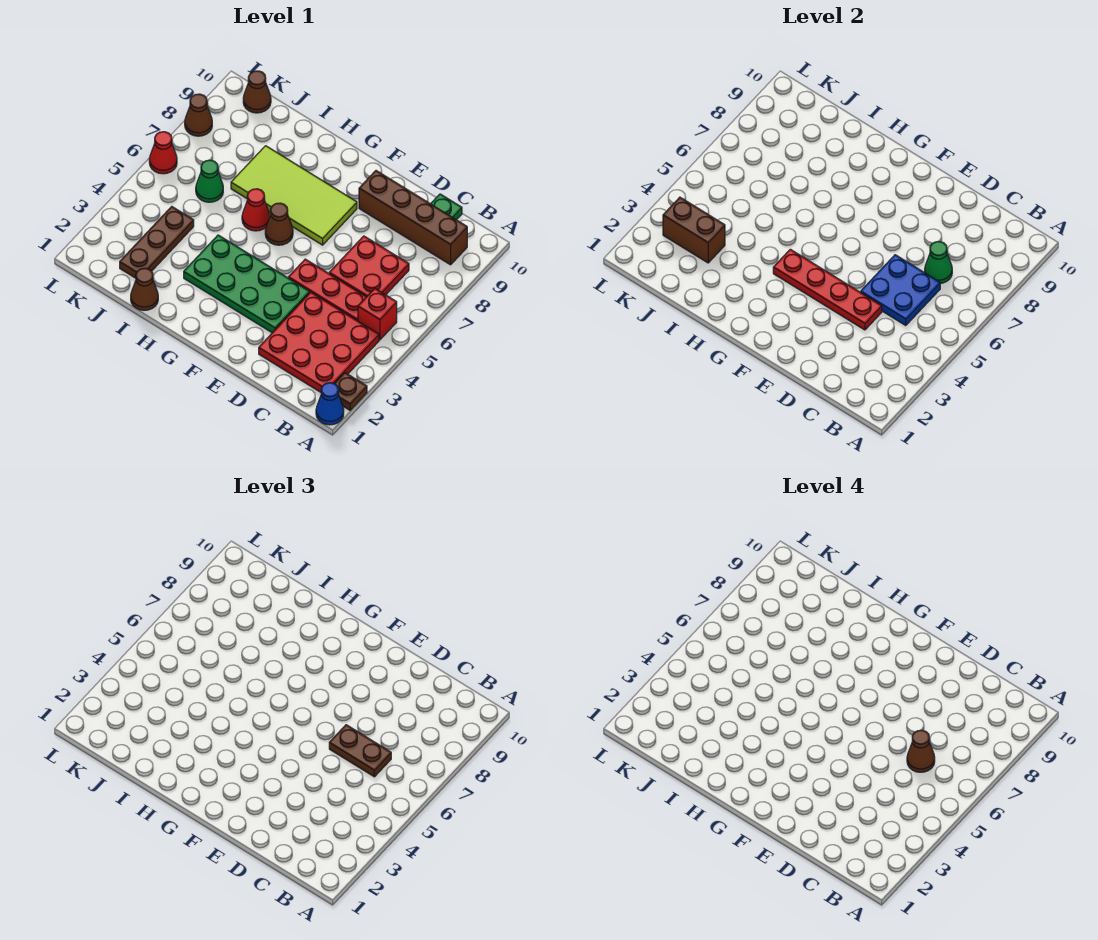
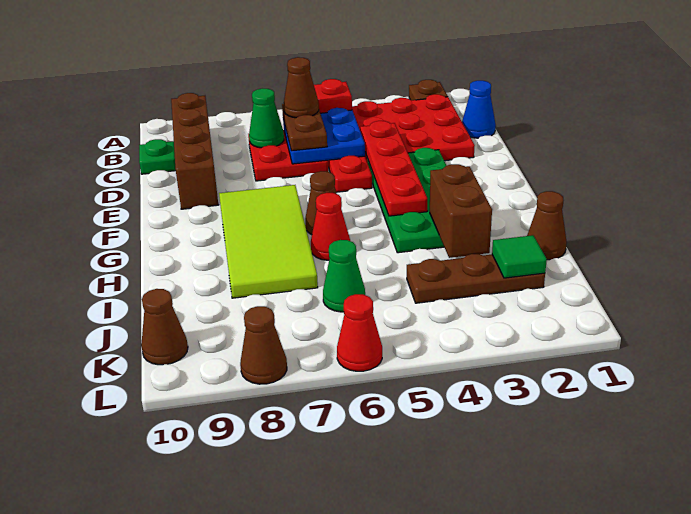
blue cone A1 level 1 -> blue cone C1 level 1
none -> green tile J2 level 2
brown brick J3:K3 level 2 -> brown brick H3:I3 level 2

